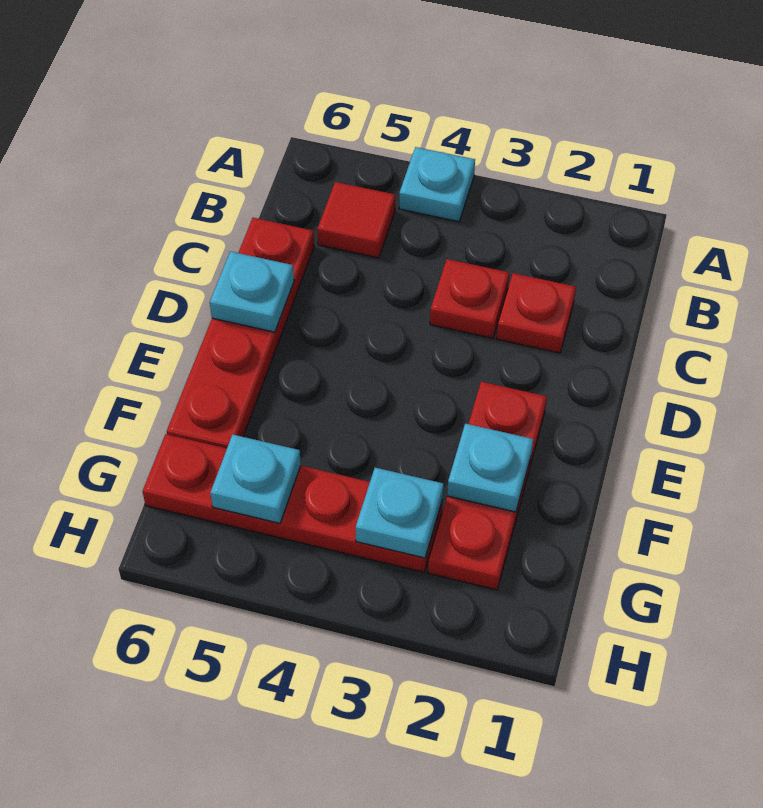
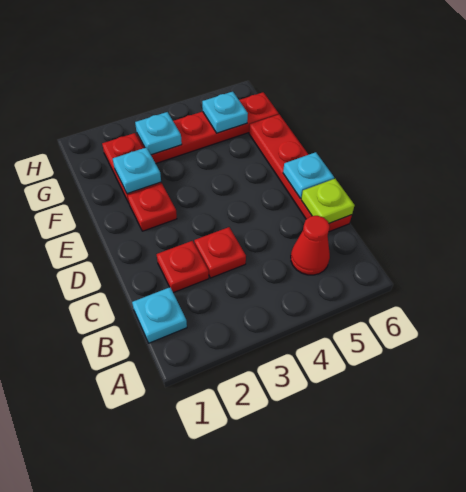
cyan plate A4 level 1 -> cyan plate B1 level 1
red tile B5 level 1 -> red cone B5 level 1
none -> lime plate C6 level 2

